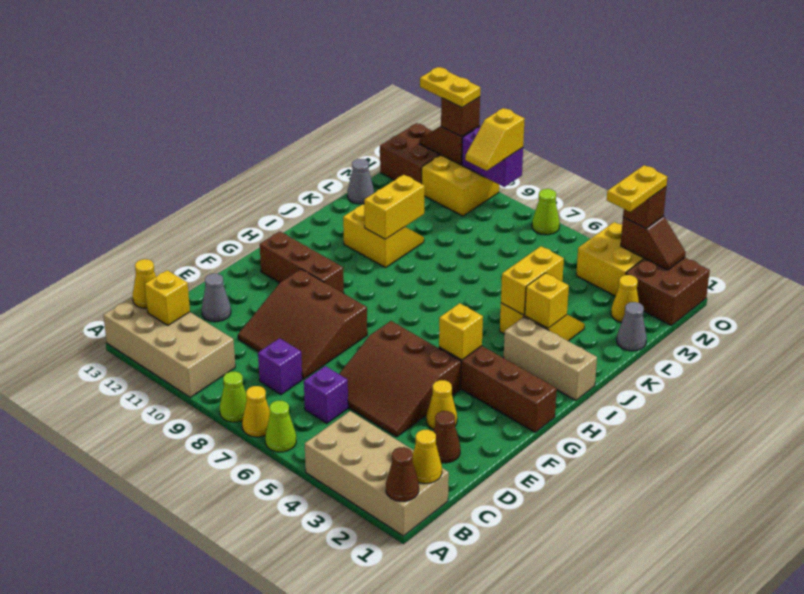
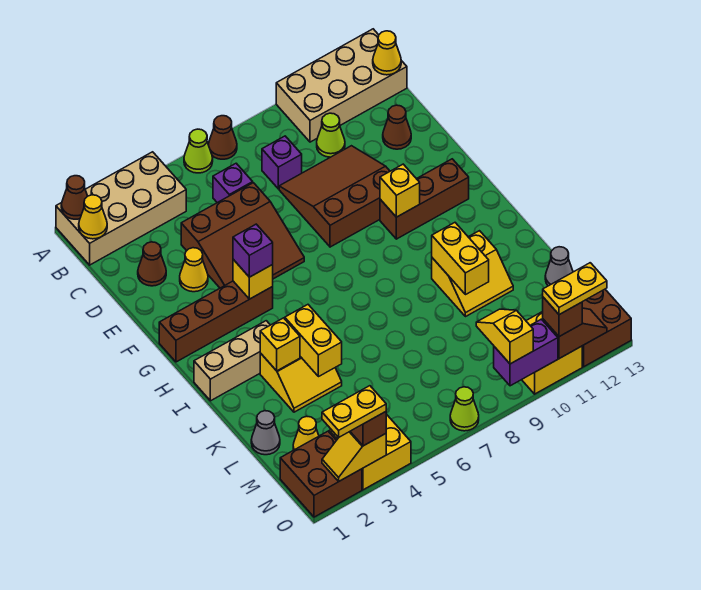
yellow cone A7 level 1 -> brown cone A7 level 1
lime cone A8 level 1 -> lime cone C10 level 1
yellow brick B12 level 2 -> yellow brick G10 level 2
brown slope D4:F6 level 1 top F -> brown slope D4:F6 level 1 top D
grey cone D12 level 1 -> brown cone D12 level 1
none -> purple brick G4 level 3
yellow plate N3:O3 level 4 -> yellow plate O2:O3 level 4
brown slope O2:O3 level 2 top 3 -> yellow slope O2:O3 level 2 top 3

